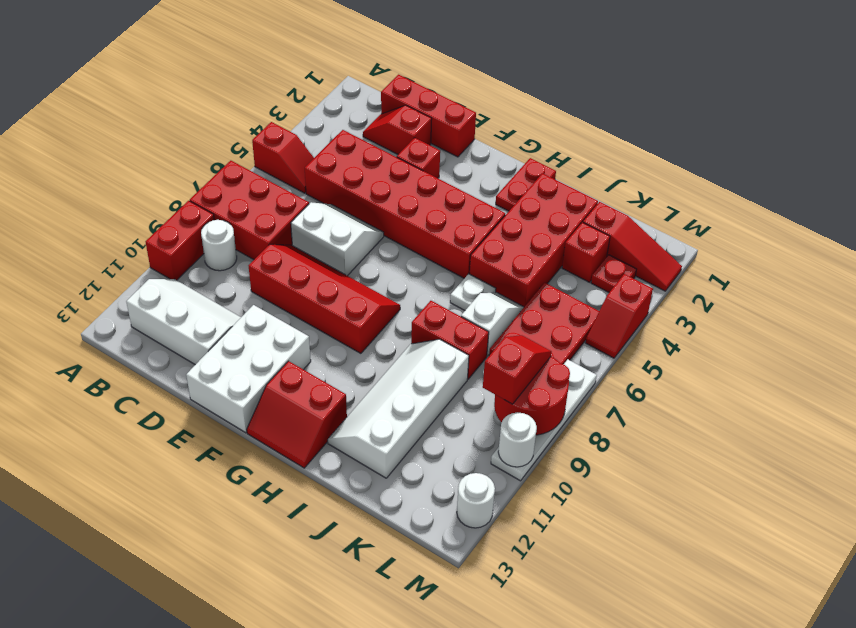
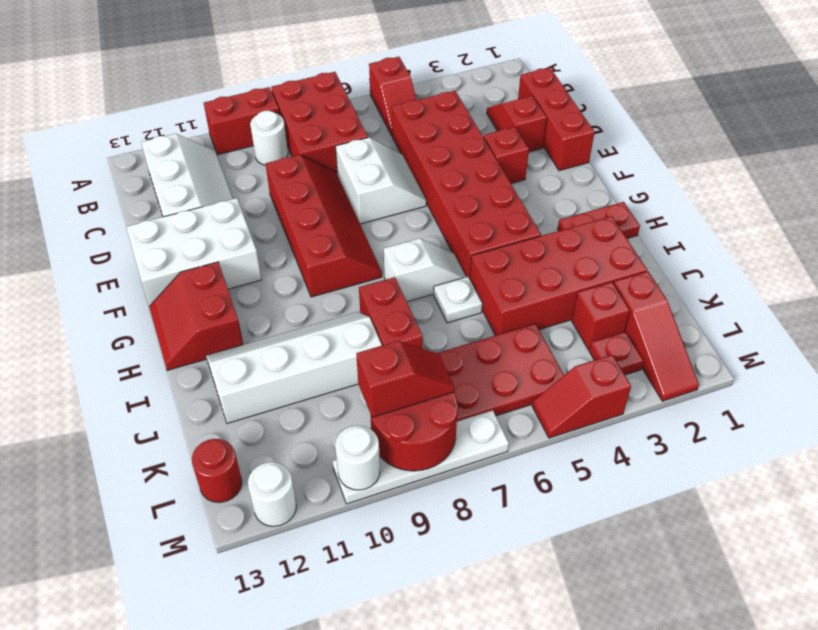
white slope J6:J7 level 1 top 7 -> white slope H6:H7 level 1 top 7
none -> red round brick L13 level 1

